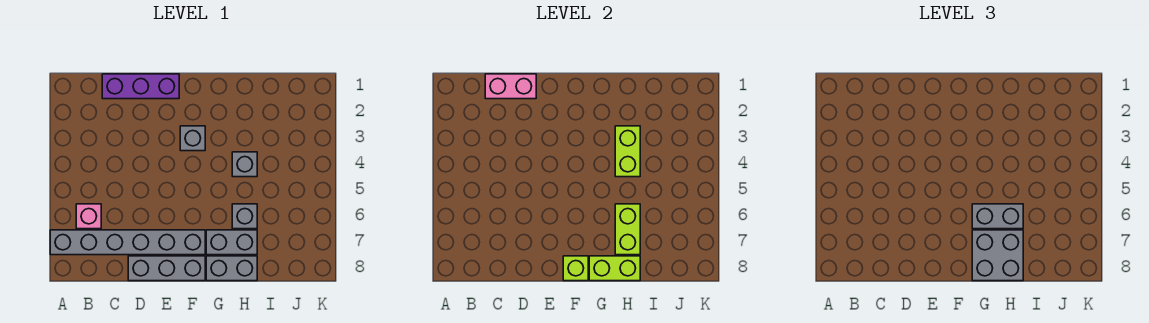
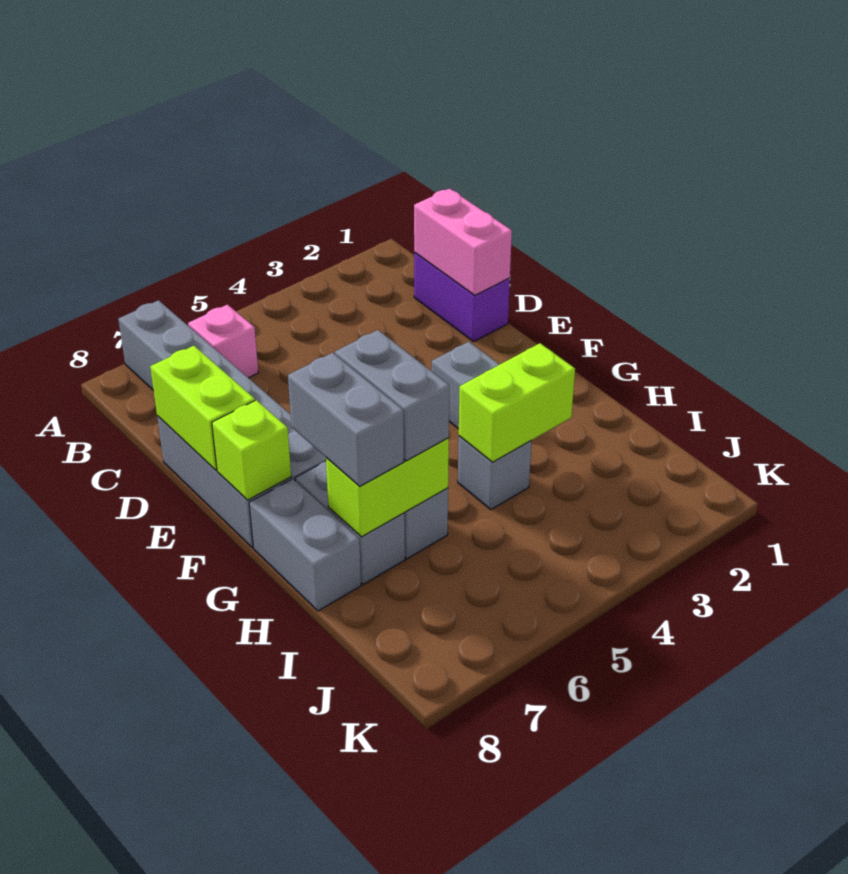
purple brick C1:E1 level 1 -> purple brick C1:D1 level 1
grey brick G7:H8 level 3 -> grey brick G7:H7 level 3
lime brick G8:H8 level 2 -> lime brick D8:E8 level 2

